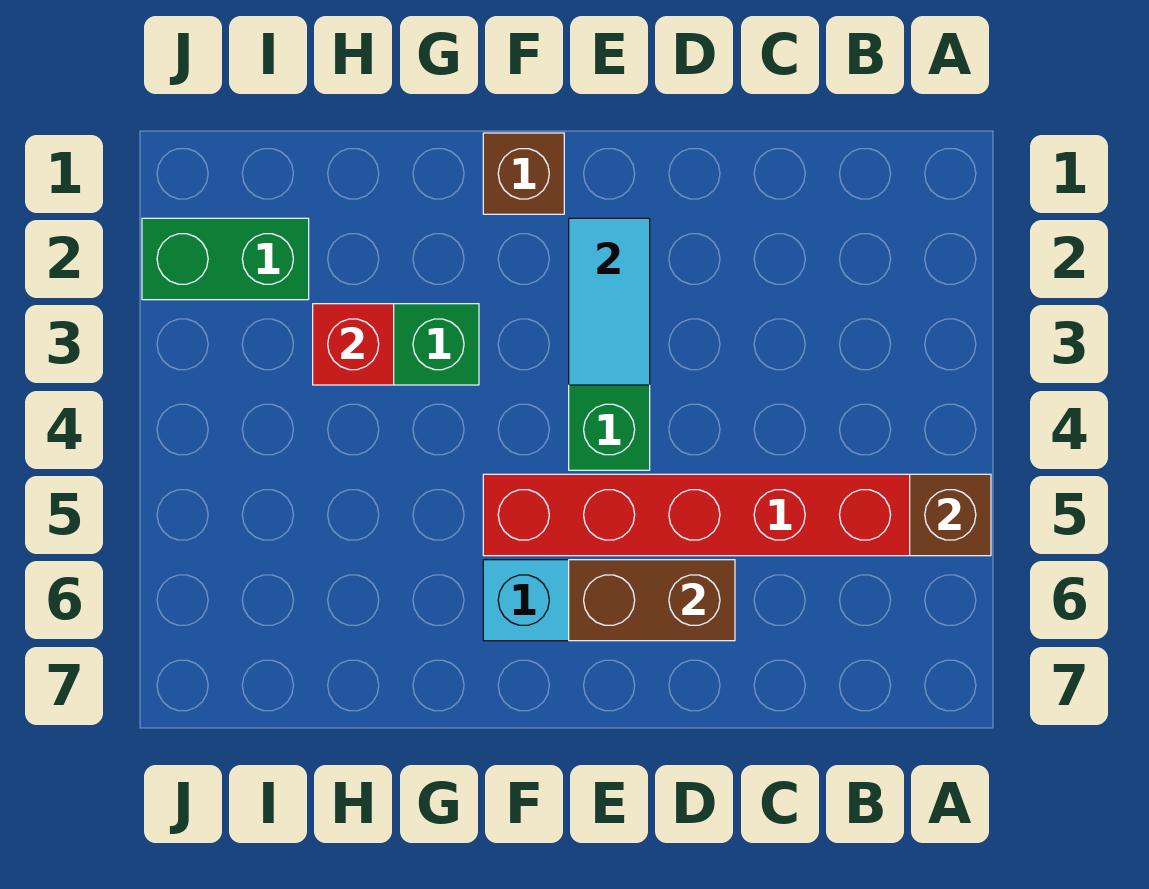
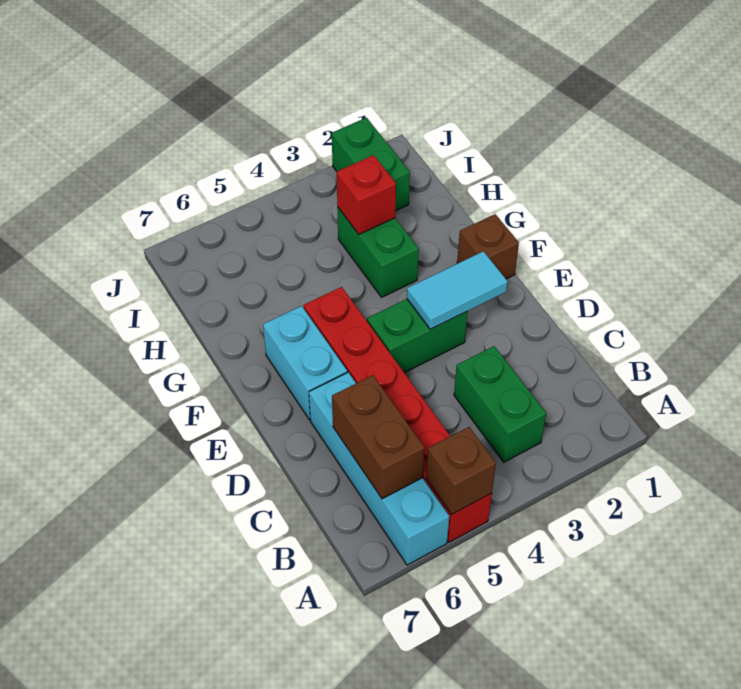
none -> cyan brick A6:D6 level 1
none -> green brick B3:C3 level 1
brown brick D6:E6 level 2 -> brown brick B6:C6 level 2

